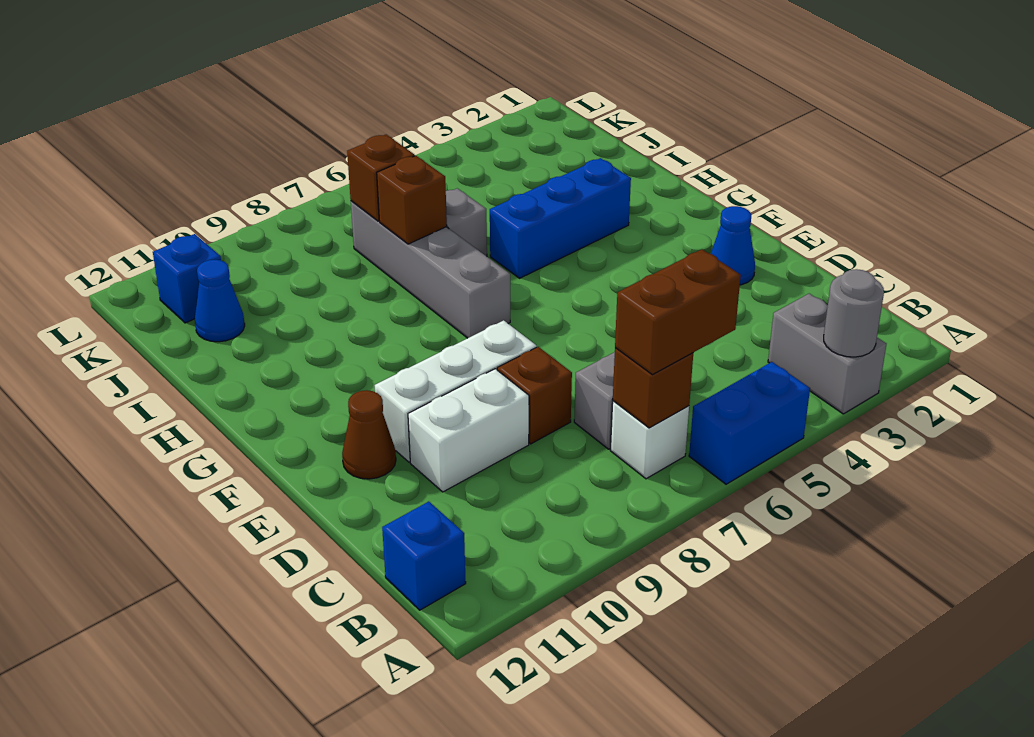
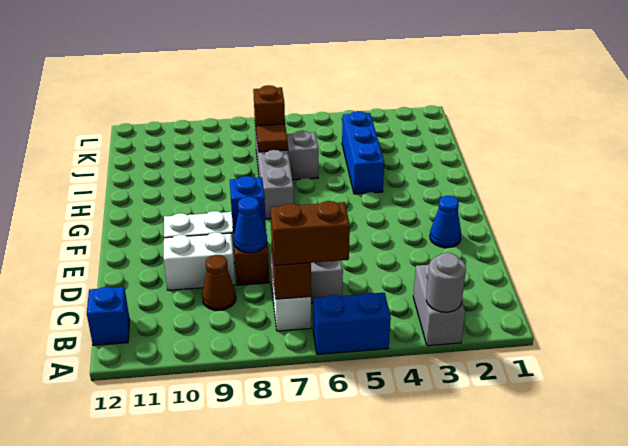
brown cone E11 level 1 -> brown cone C9 level 1
blue brick H3:H5 level 1 -> blue brick H4:J4 level 1
brown brick I7 level 2 -> brown tile I7 level 2
blue cone J11 level 1 -> blue cone D8 level 2
blue brick K11 level 1 -> blue brick E8 level 2

